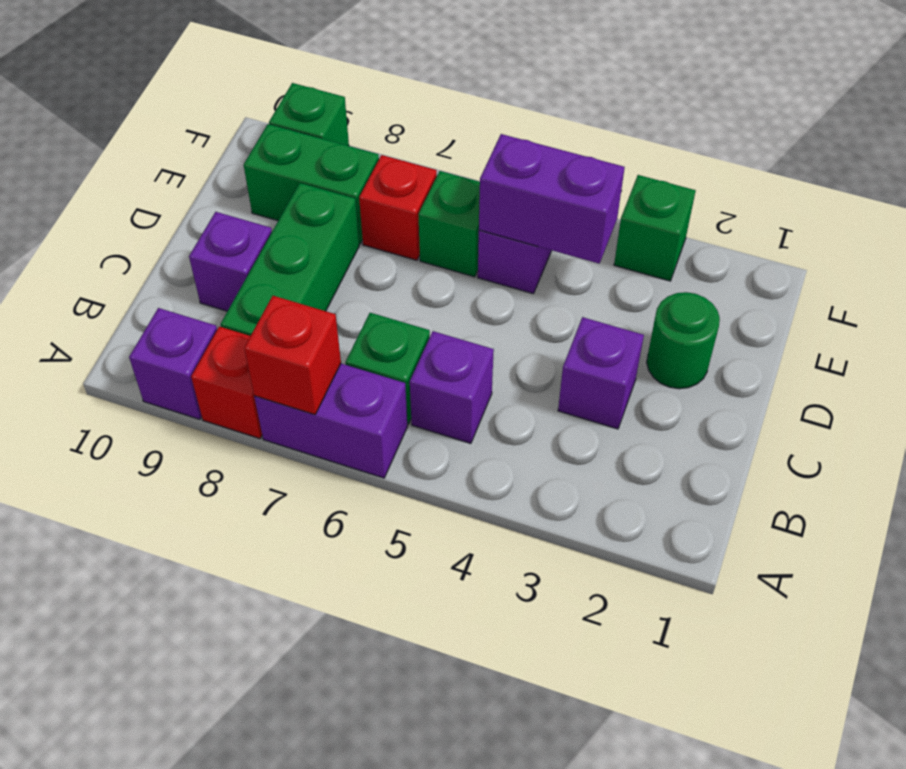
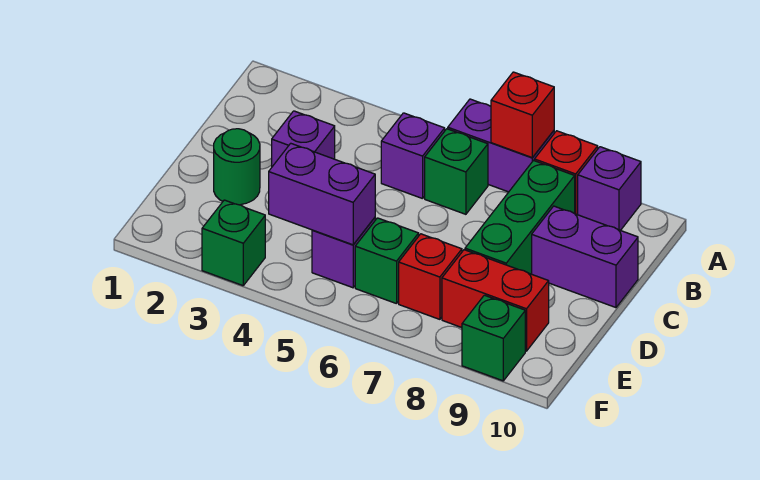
purple brick C9 level 1 -> purple brick C9:C10 level 1
green brick E8:E9 level 1 -> red brick E8:E9 level 1

